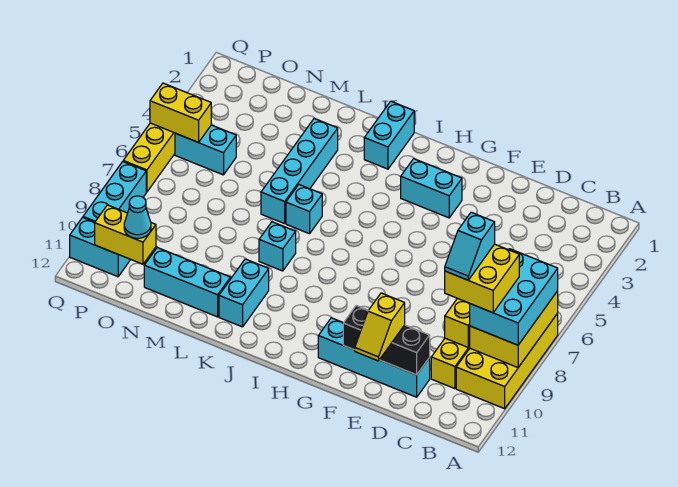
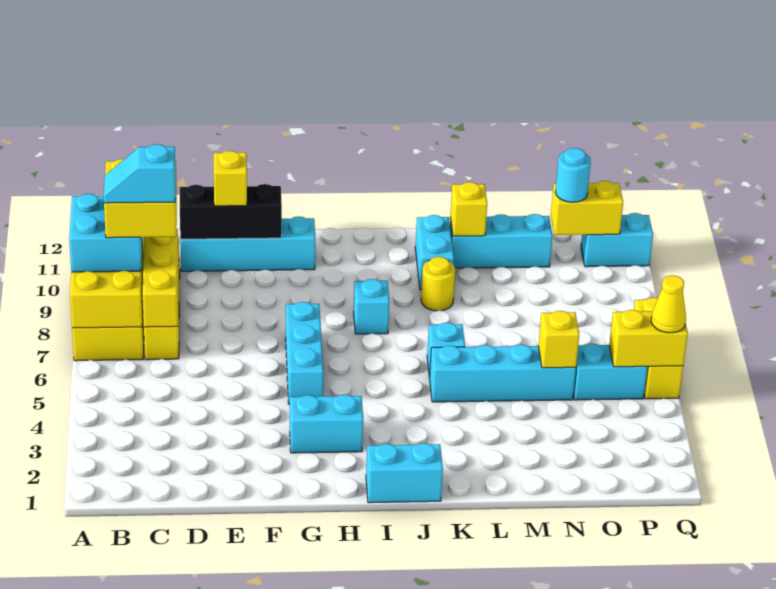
cyan brick A7:B9 level 3 -> cyan brick A8:B9 level 3
cyan slope C8:C9 level 5 top 8 -> cyan slope B8:C8 level 5 top C
cyan brick J1:J2 level 1 -> cyan brick I1:J1 level 1
cyan brick K8 level 1 -> cyan brick I8 level 1
none -> yellow round brick K9 level 1
cyan brick L3:L6 level 1 -> cyan brick K5:N5 level 1
none -> yellow brick L11 level 2
none -> yellow brick N5 level 2
cyan cone O11 level 3 -> cyan round brick O11 level 3
none -> yellow cone Q5 level 3
cyan brick Q8:Q10 level 1 -> cyan brick G5:G7 level 1

